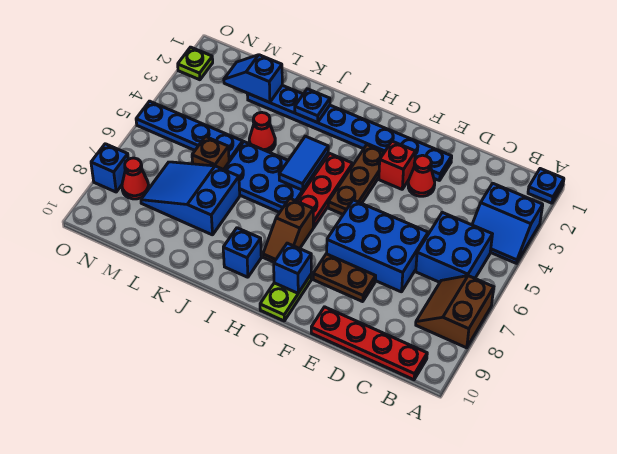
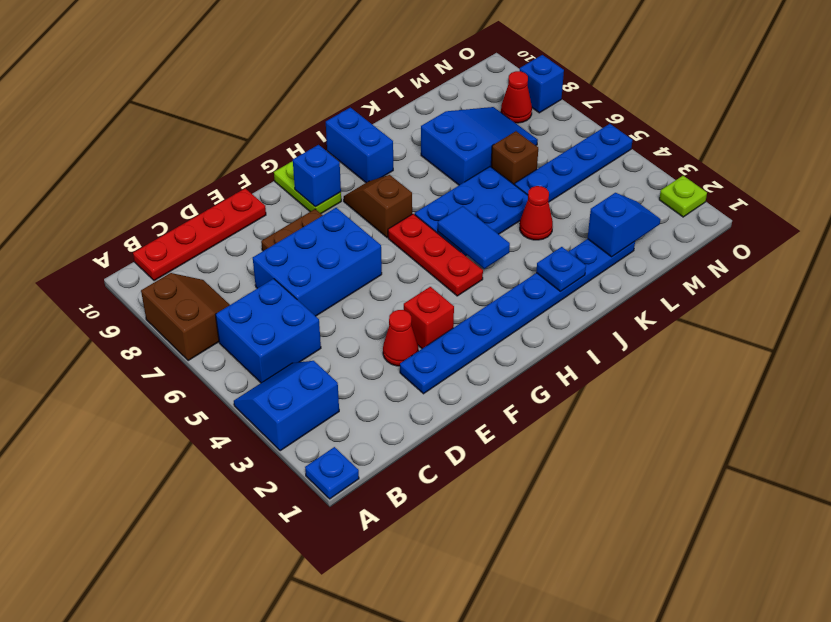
brown plate G3:G5 level 1 -> none
blue brick I9 level 1 -> blue brick I9:I10 level 1

